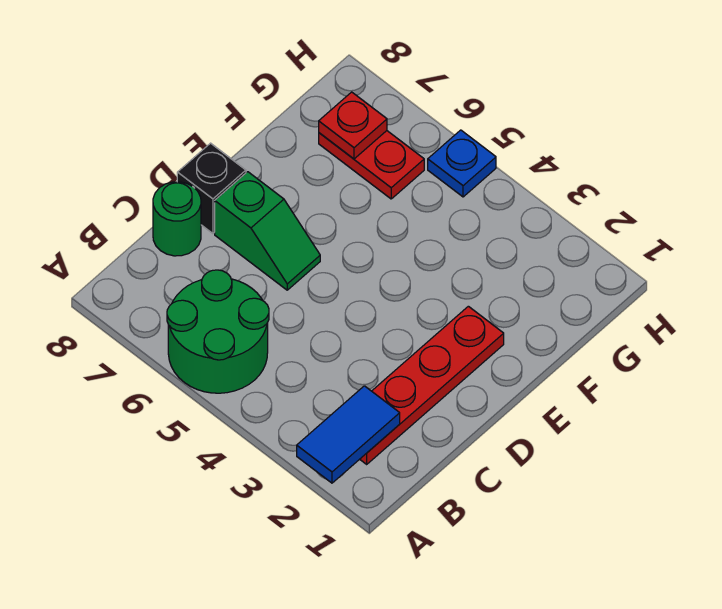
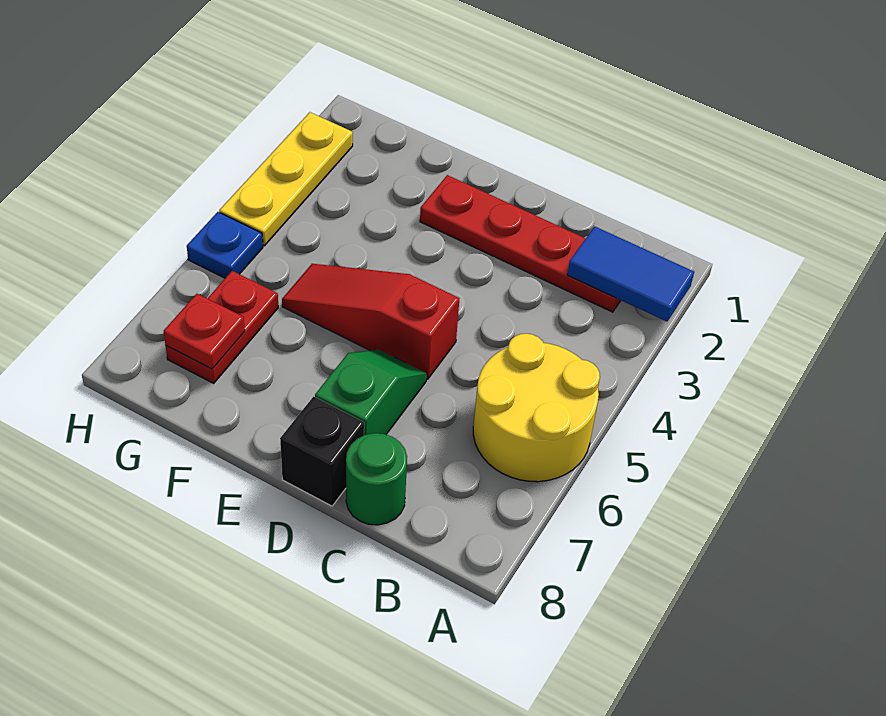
green round brick A5:B6 level 1 -> yellow round brick A5:B6 level 1
none -> red slope D5:F5 level 1 top D
none -> yellow plate H2:H4 level 1

